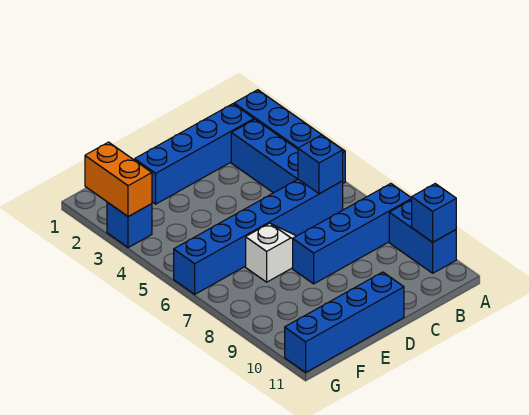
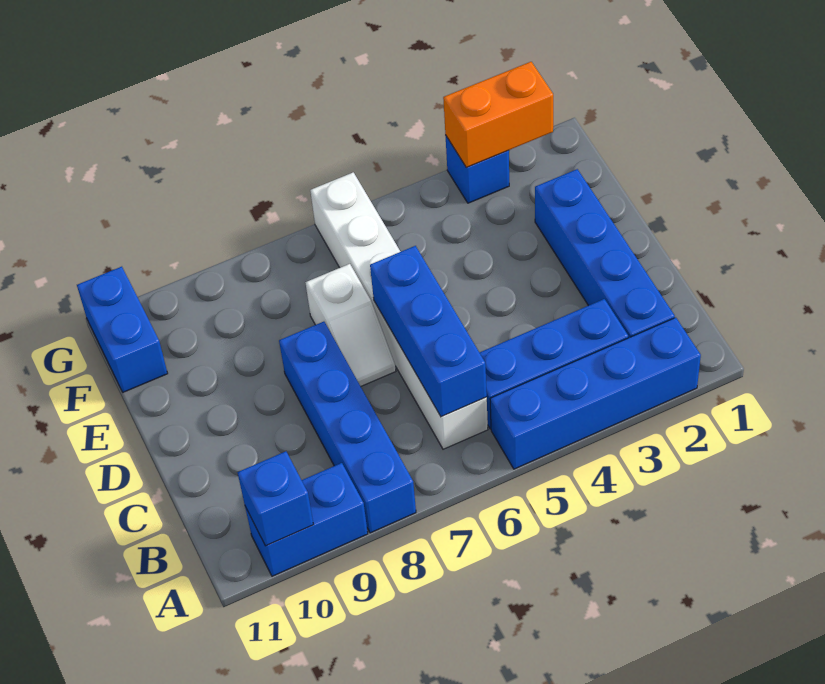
blue brick B6:G6 level 1 -> white brick B6:G6 level 1
blue brick B6 level 2 -> blue brick B6:D6 level 2
blue brick D11:G11 level 1 -> blue brick F11:G11 level 1

